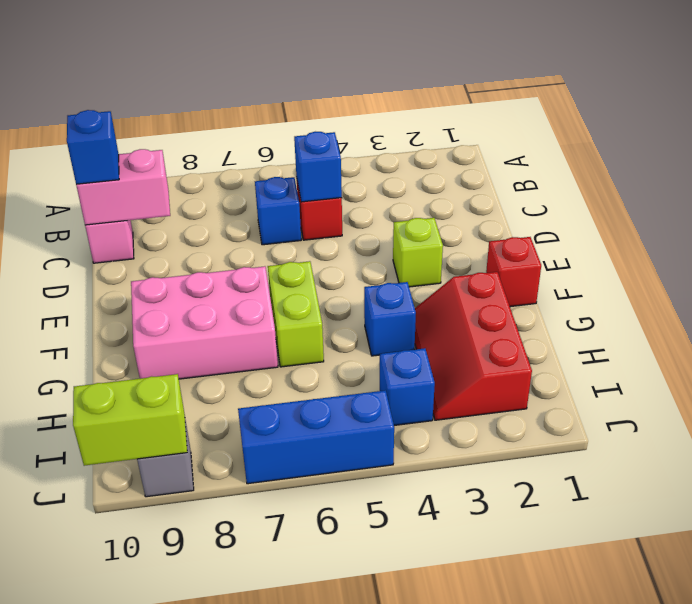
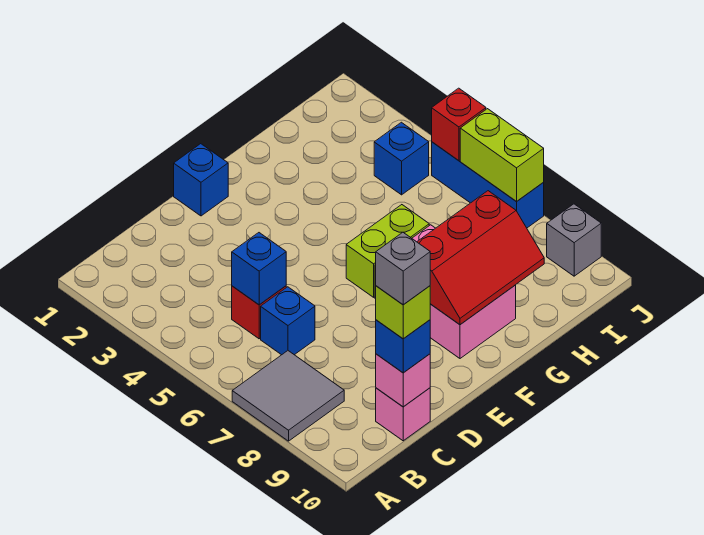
none -> grey tile A7:B8 level 1
pink brick C9:C10 level 2 -> pink brick C10 level 2
none -> grey brick C10 level 5
lime brick E3 level 1 -> lime brick C10 level 4
red brick F1 level 1 -> red brick J5 level 2
red slope G2:I3 level 1 top 2 -> red slope F8:H9 level 2 top 8
blue brick G4 level 1 -> blue brick E1 level 1
lime brick J9:J10 level 2 -> lime brick J6:J7 level 2

